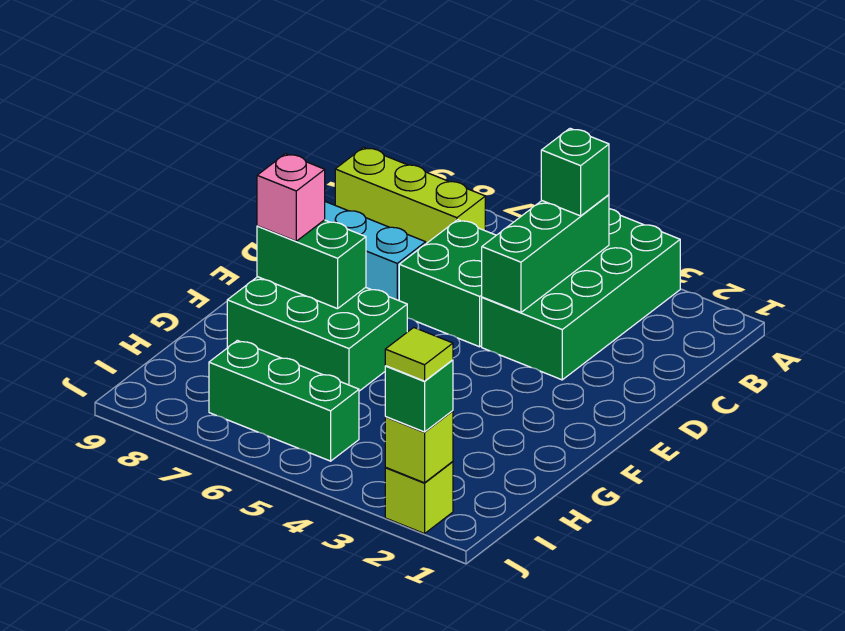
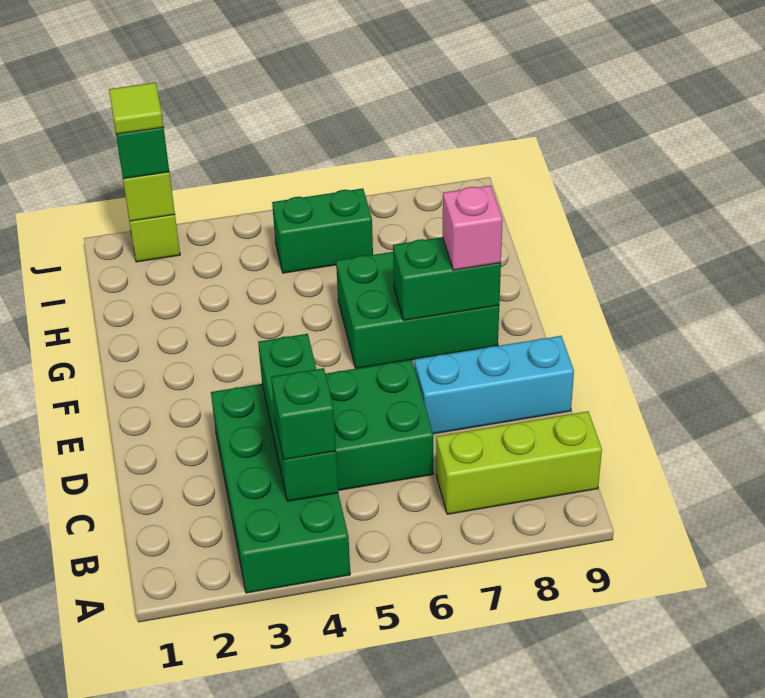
green brick I5:I7 level 1 -> green brick I5:I6 level 1

